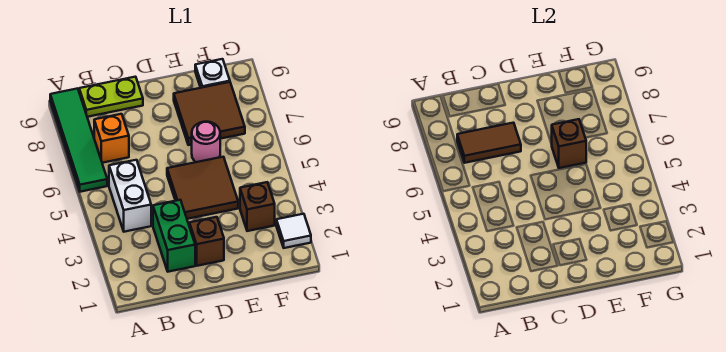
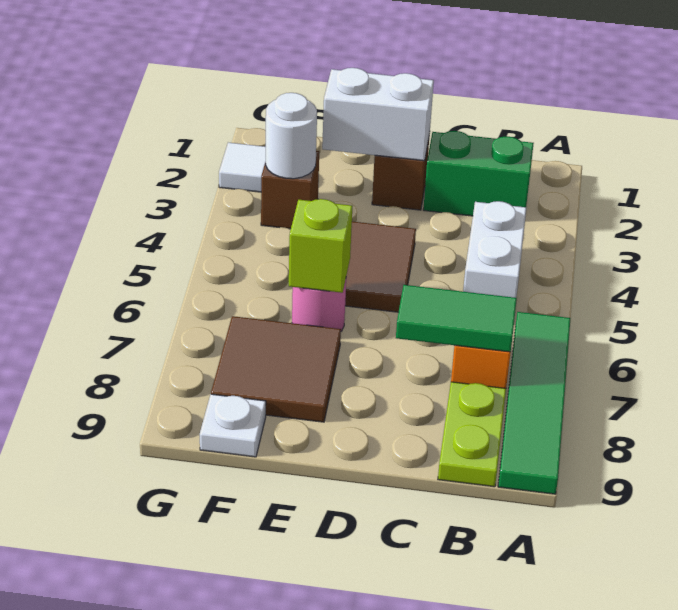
brown tile B7:C7 level 2 -> green tile B7:C7 level 2
lime plate B9:C9 level 1 -> lime plate B8:B9 level 1
green brick C2:C3 level 1 -> green brick B2:C2 level 1
none -> white brick D2:E2 level 2
brown brick E6 level 2 -> lime brick E6 level 2
none -> white round brick F3 level 2

